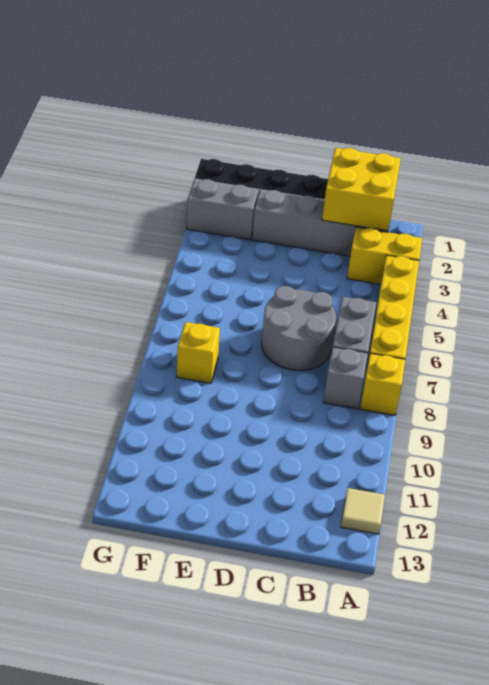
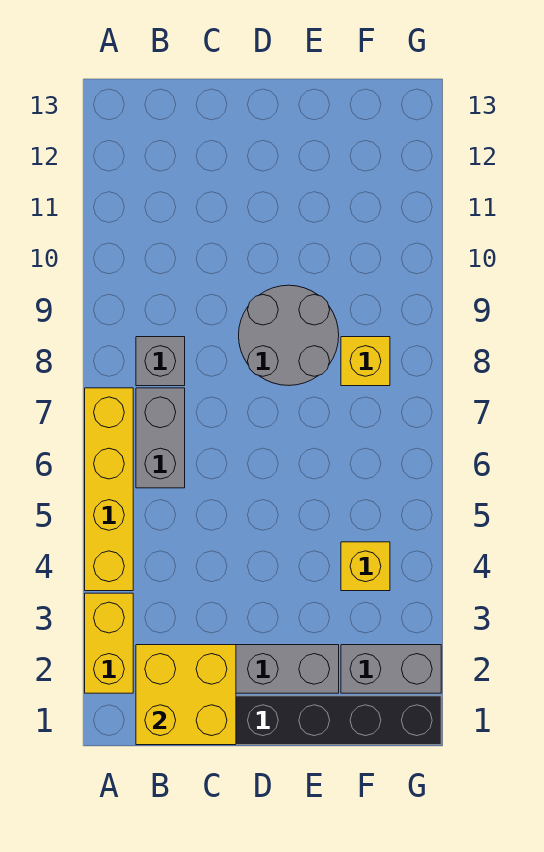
yellow brick A3:B3 level 1 -> yellow brick A2:A3 level 1
yellow brick A8 level 1 -> yellow brick F4 level 1
tan tile A12 level 1 -> none
grey round brick C6:D7 level 1 -> grey round brick D8:E9 level 1

